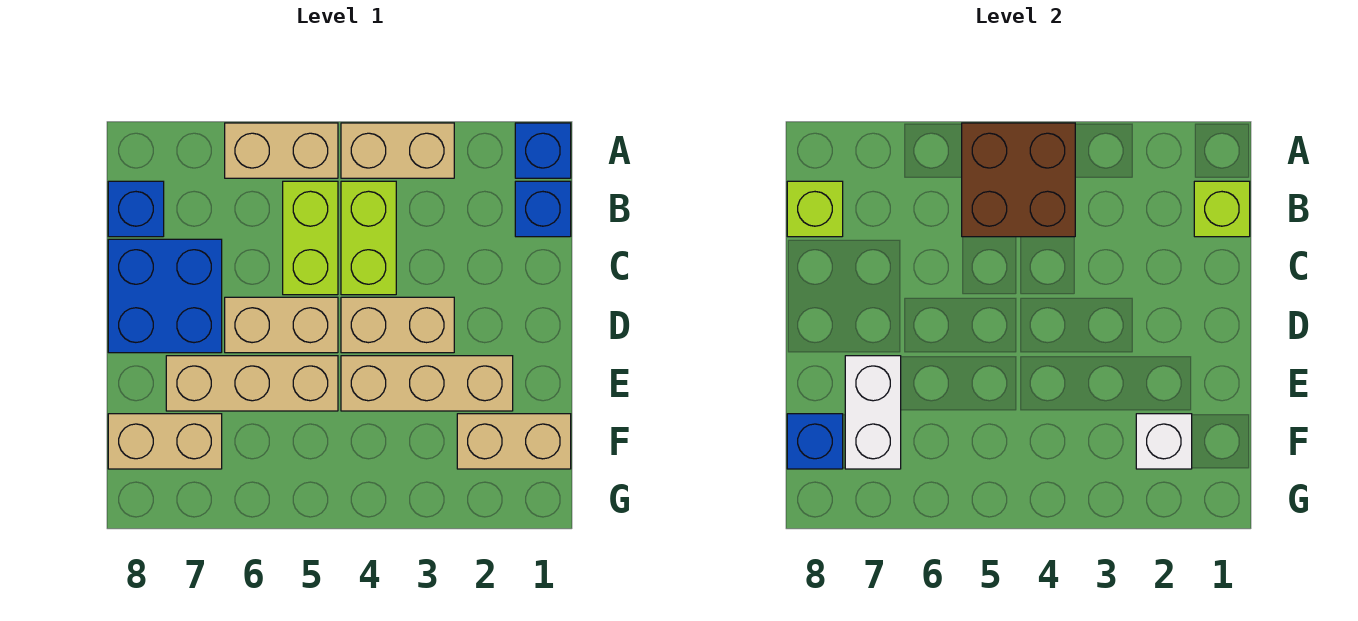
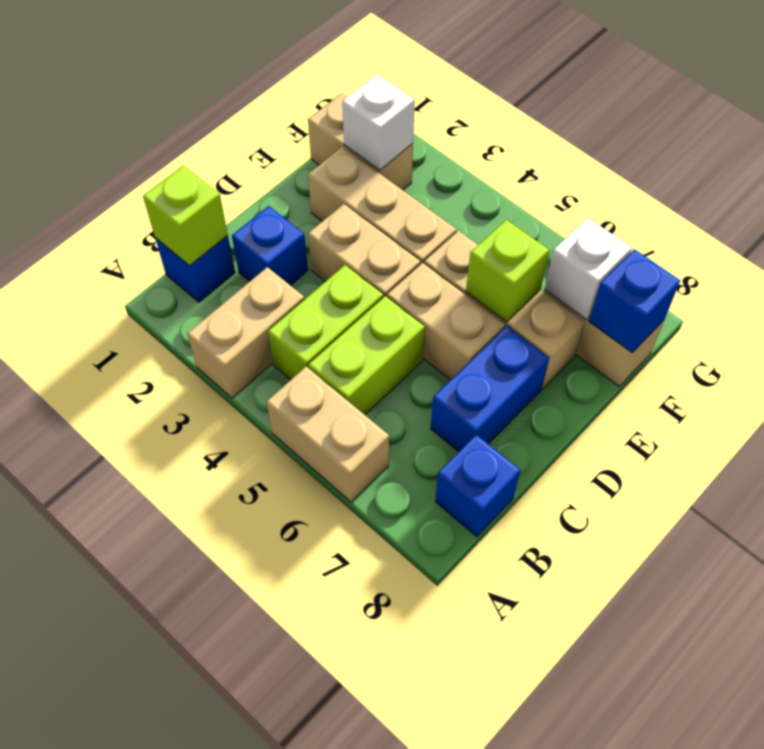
blue brick A1 level 1 -> blue brick C2 level 1
tan brick A3:A4 level 1 -> tan brick A3:B3 level 1
brown brick A4:B5 level 2 -> none
lime brick B8 level 2 -> lime brick E6 level 2
blue brick C7:D8 level 1 -> blue brick C7:D7 level 1
white brick E7:F7 level 2 -> white brick F7 level 2

